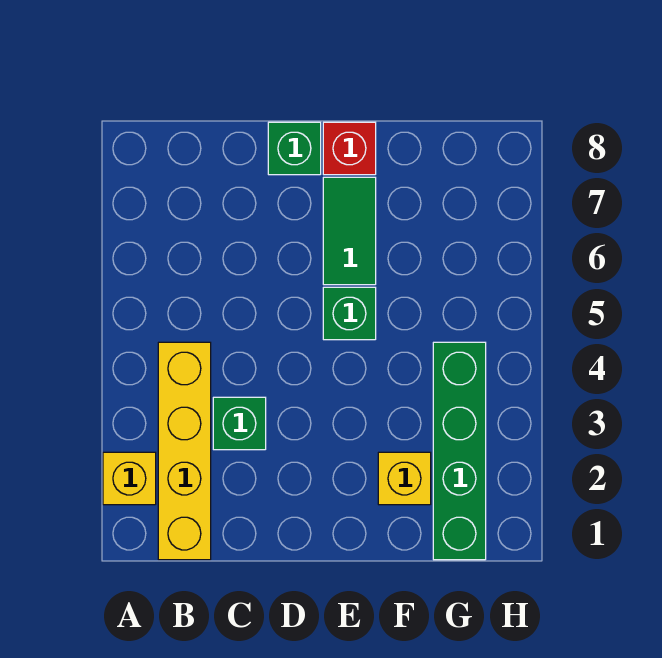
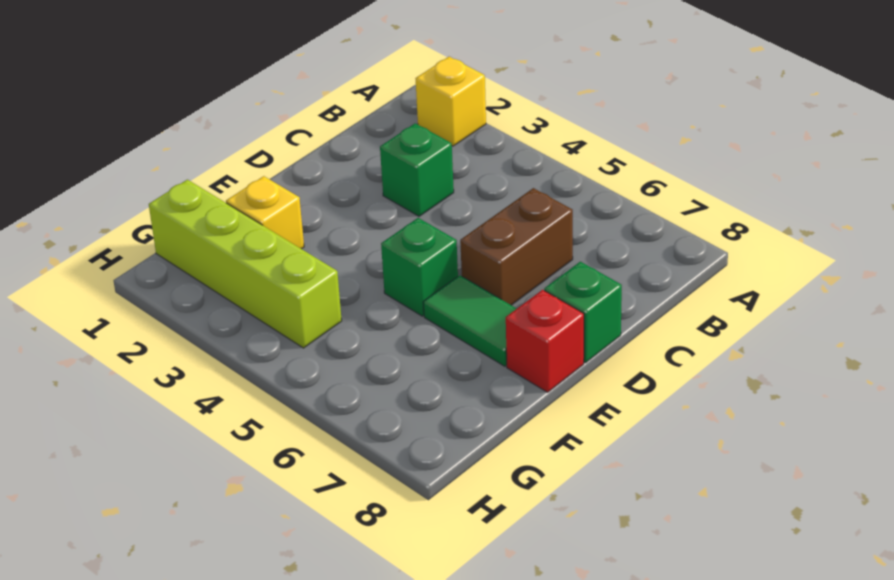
yellow brick B1:B4 level 1 -> none
none -> brown brick C6:D6 level 1
green brick G1:G4 level 1 -> lime brick G1:G4 level 1

